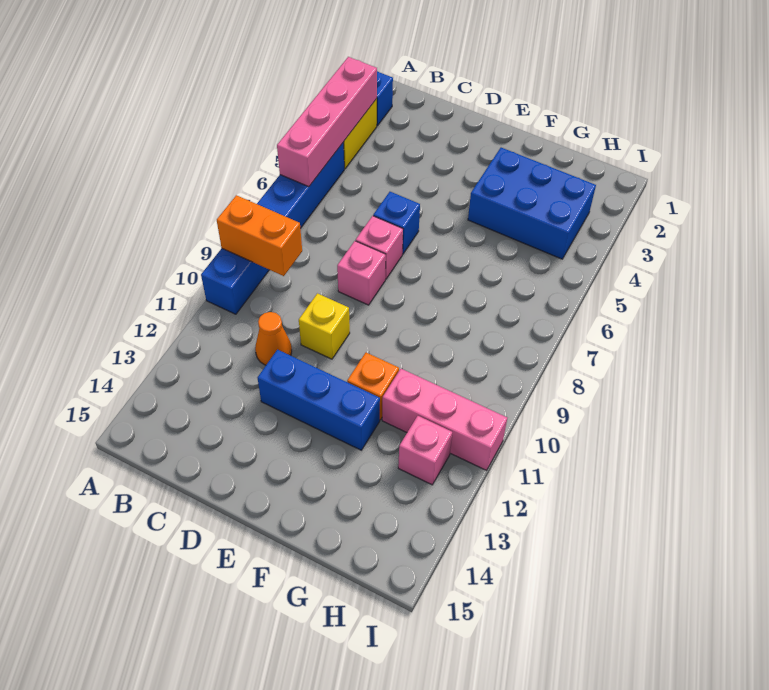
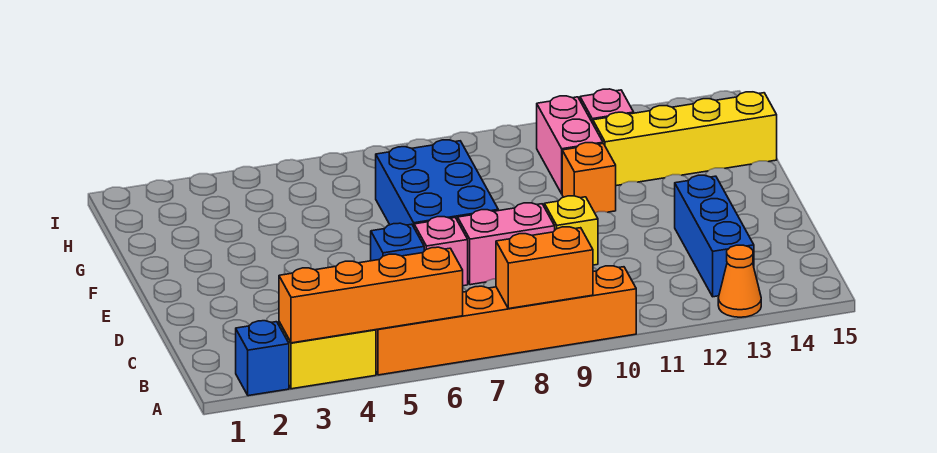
pink brick A3:A6 level 2 -> orange brick A3:A6 level 2
blue brick A5:A10 level 1 -> orange brick A5:A10 level 1
orange brick A9:B9 level 2 -> orange brick A8:A9 level 2
orange cone C11 level 1 -> orange cone A13 level 1
pink brick D8 level 1 -> pink brick D8:D9 level 1
blue brick D12:F12 level 1 -> blue brick B13:D13 level 1
blue brick F3:H4 level 1 -> blue brick E7:G8 level 1
pink brick G11:I11 level 1 -> pink brick G11:H11 level 1
none -> yellow brick G12:G15 level 1

